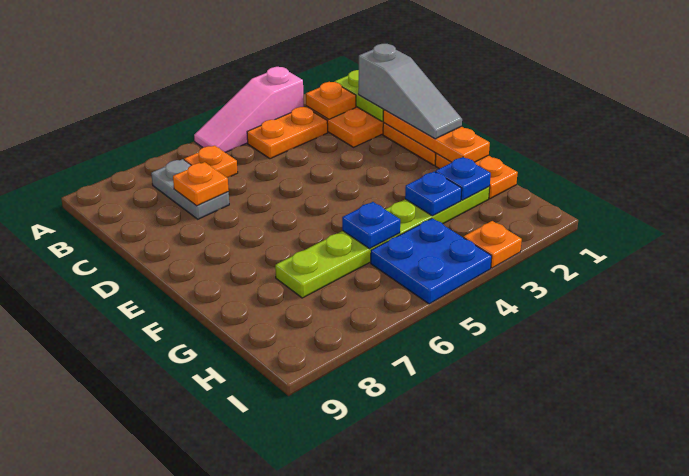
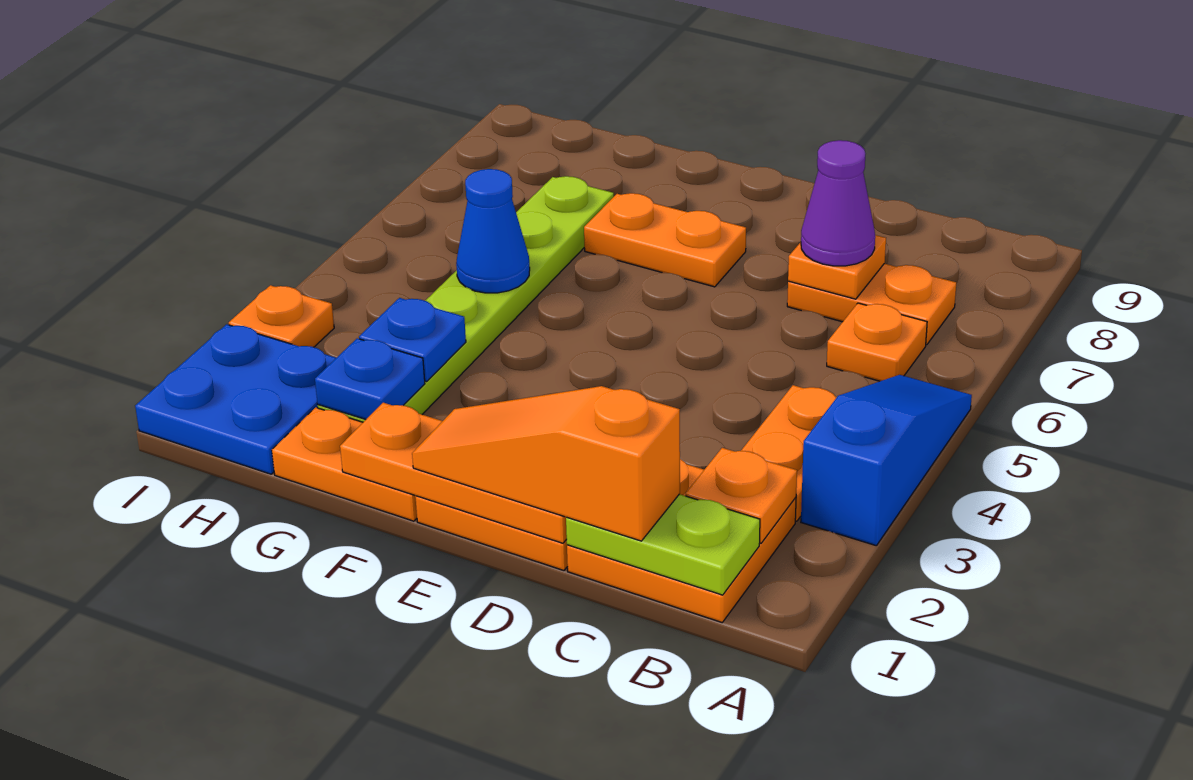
pink slope A3:A5 level 1 top 3 -> blue slope A3:A5 level 1 top 3
grey plate B7:C7 level 1 -> orange plate B7:C7 level 1
grey slope C1:E1 level 3 top C -> orange slope C1:E1 level 3 top C
none -> purple cone C7 level 3
none -> orange plate E7:F7 level 1
blue plate G5 level 2 -> blue cone G5 level 2
blue plate H4:I5 level 1 -> blue plate H1:I2 level 1

